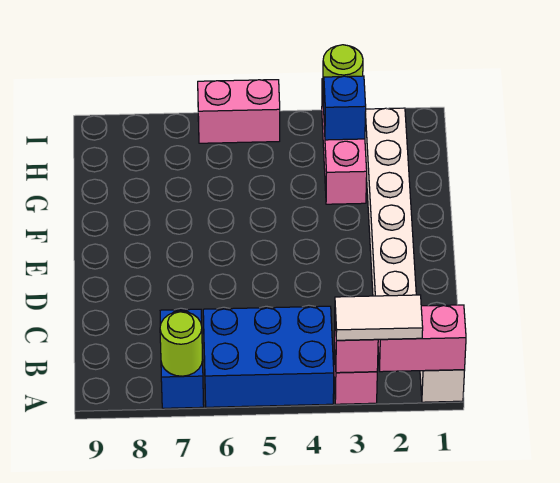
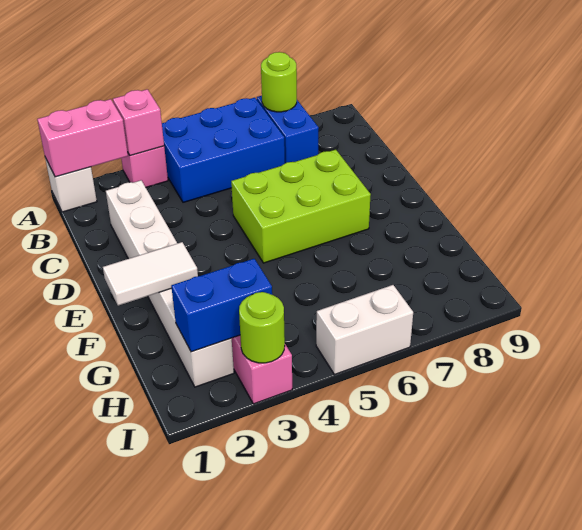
white tile A2:A3 level 3 -> white tile F1:F2 level 2
none -> lime brick D5:E7 level 1
blue brick H3 level 2 -> blue brick H2:H3 level 2
pink brick I5:I6 level 1 -> white brick I5:I6 level 1

